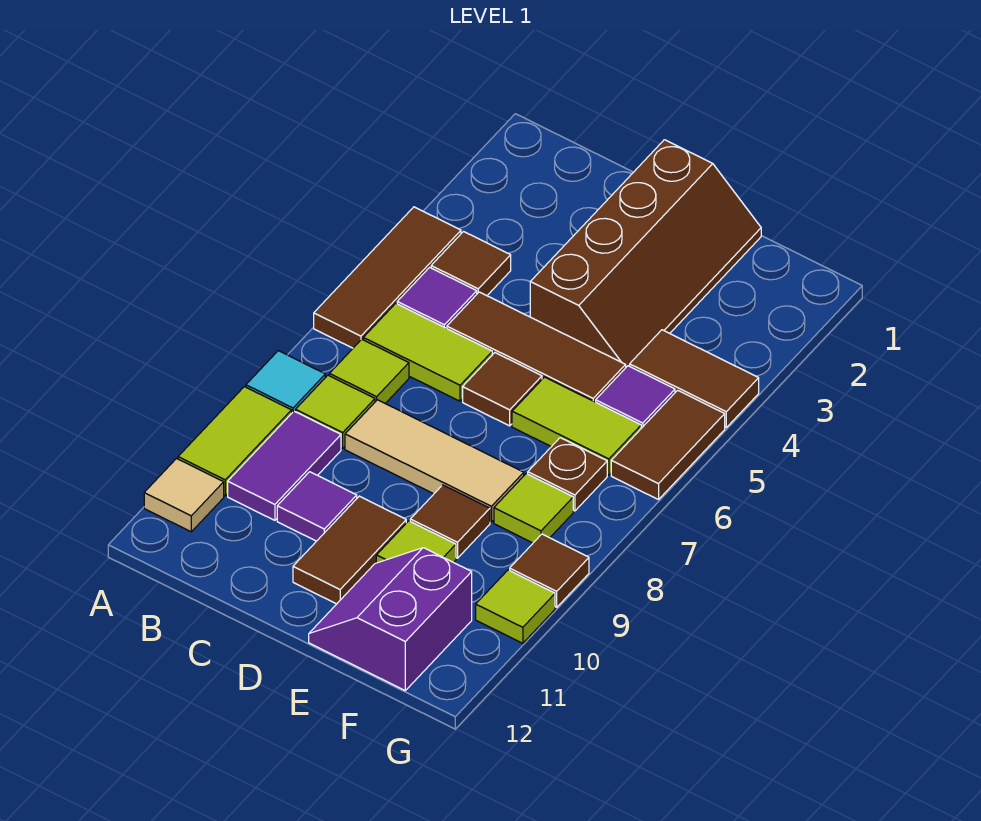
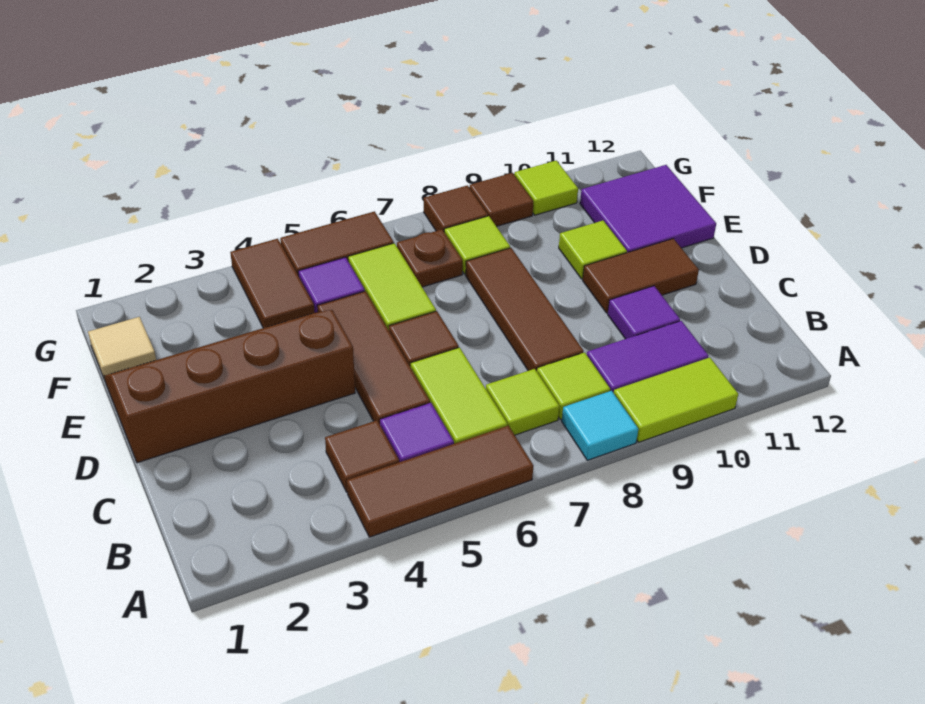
tan tile A11 level 1 -> tan tile F1 level 1
tan tile C8:E8 level 1 -> brown tile C8:E8 level 1
brown tile E9 level 1 -> brown tile G8 level 1
purple slope E11:F12 level 1 top F -> purple tile E11:F12 level 1

